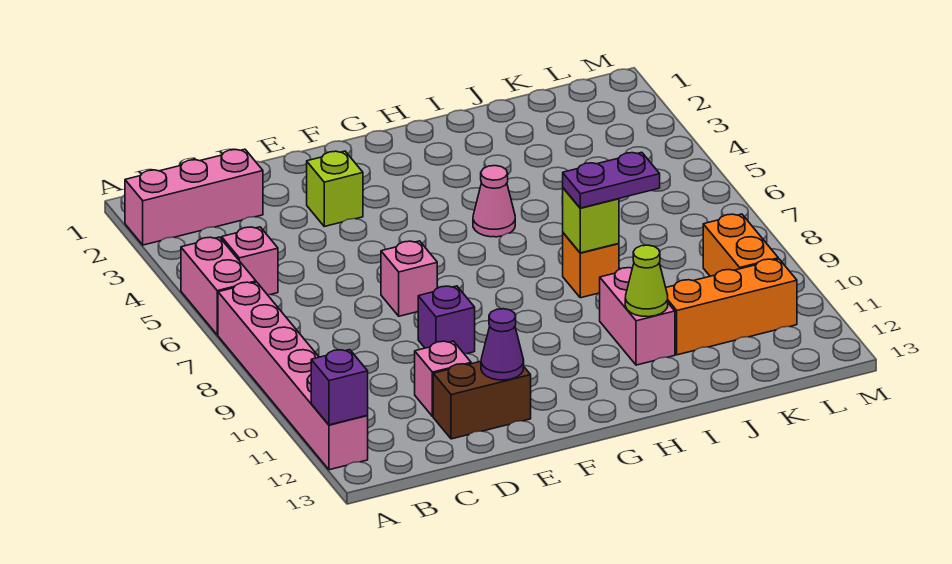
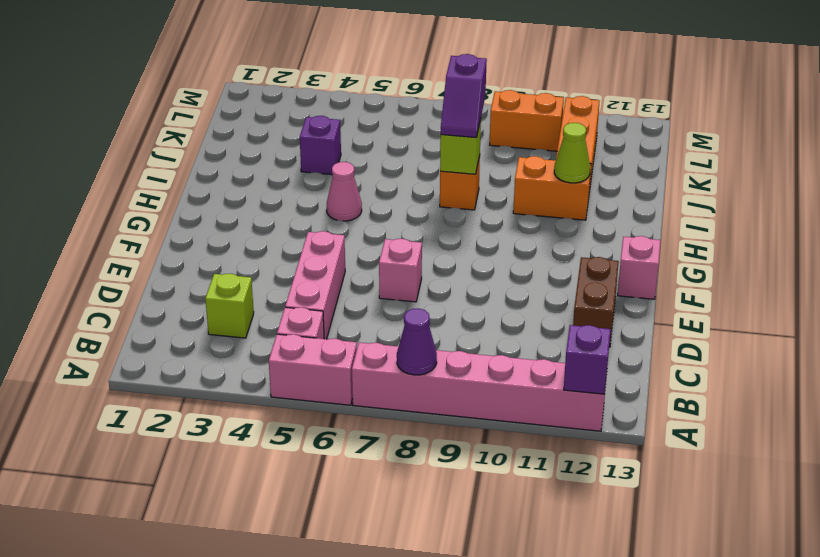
pink brick A2:C2 level 1 -> pink brick C5:E5 level 1
pink brick D11 level 1 -> pink brick F13 level 1
lime brick E3 level 1 -> lime brick C3 level 1
purple brick E9 level 1 -> purple brick J4 level 1
purple cone E12 level 2 -> purple cone A8 level 2
purple plate I8:J8 level 3 -> purple slope I8:J8 level 3 top J
pink brick I10:I11 level 1 -> orange brick I10:I11 level 1

